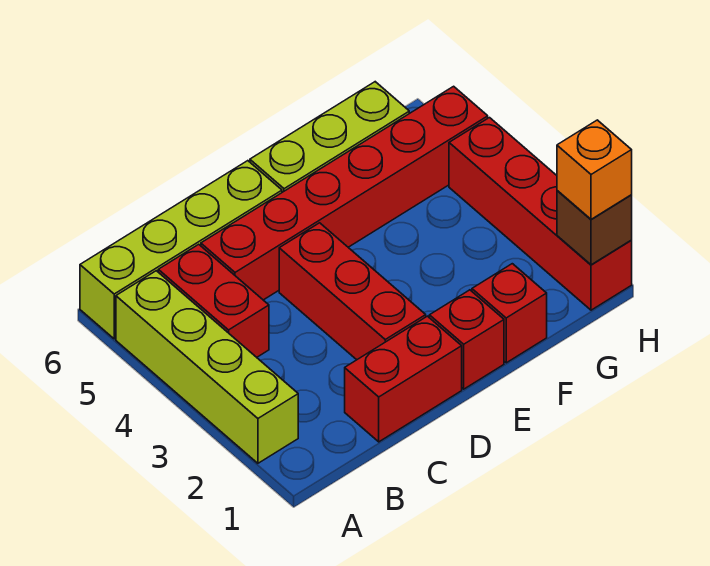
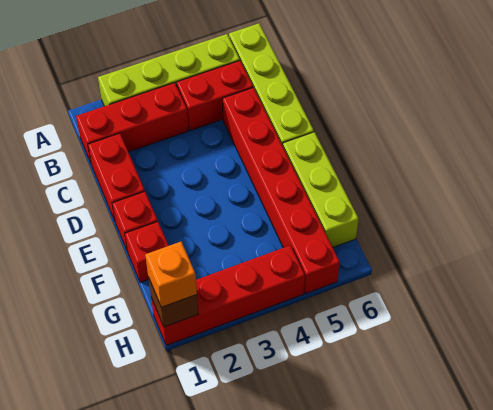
red brick D2:D4 level 1 -> red brick B1:B3 level 1

